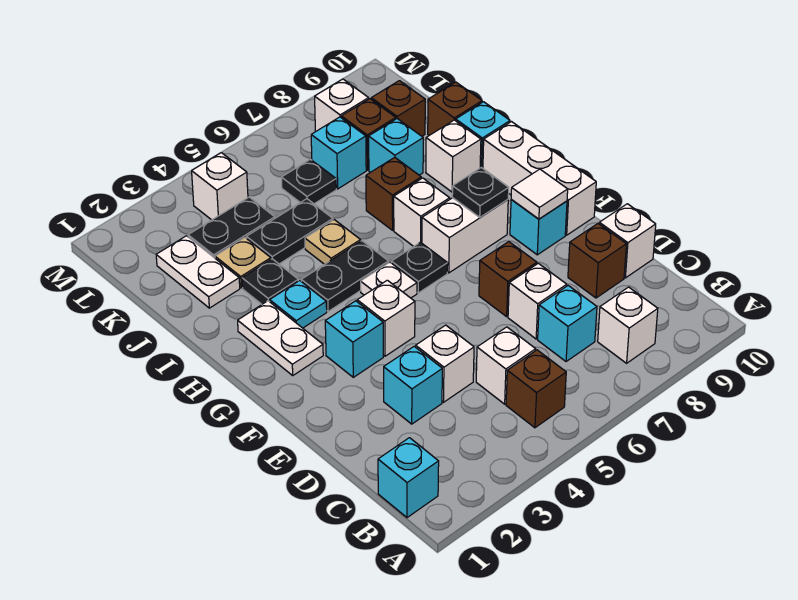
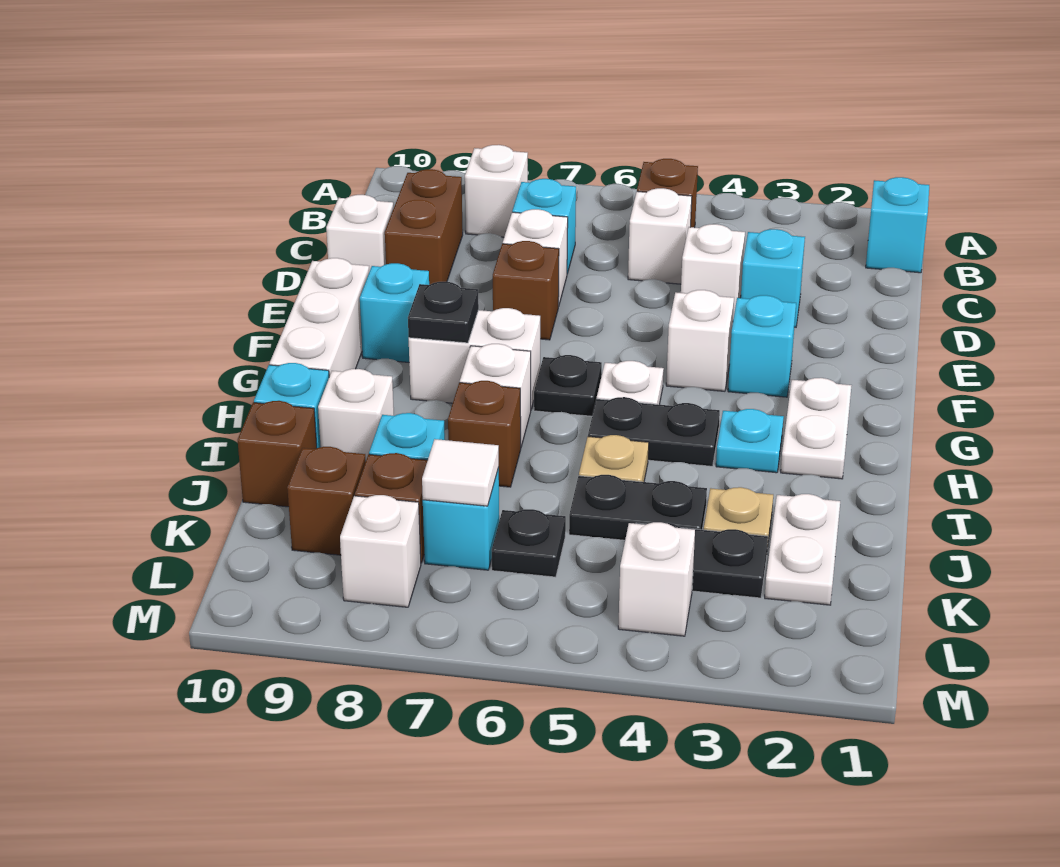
brown brick D9 level 1 -> brown brick C9:D9 level 1
white tile F9 level 2 -> white tile K7 level 2
black plate I3 level 1 -> none

